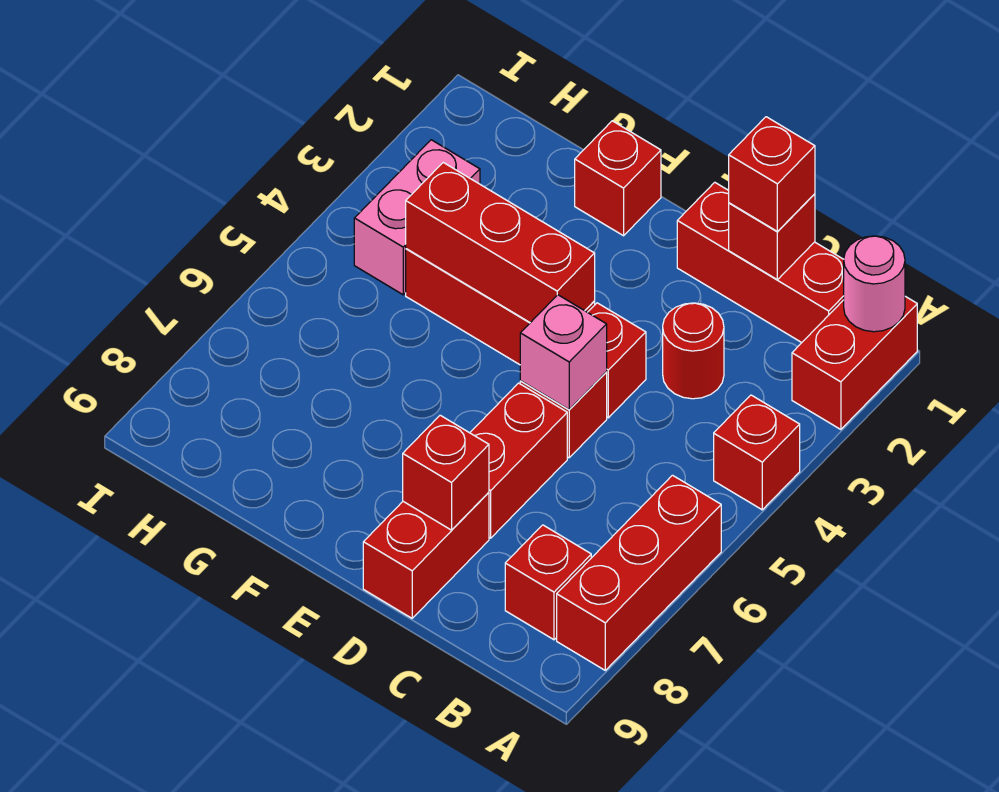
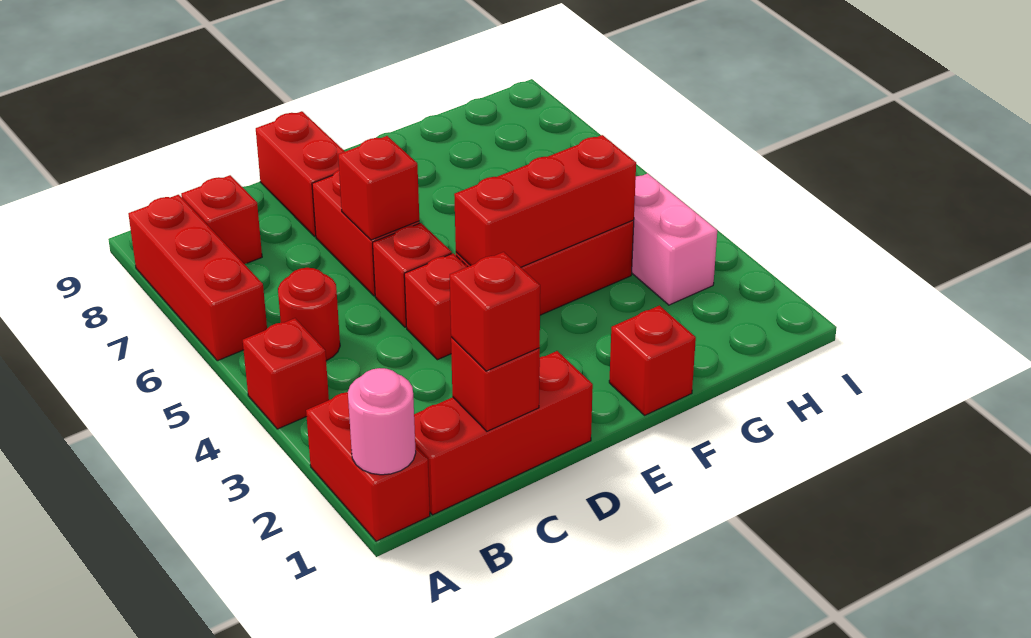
red round brick C3 level 1 -> red round brick B5 level 1
pink brick D5 level 2 -> none
red brick D8 level 2 -> red brick D6 level 2

